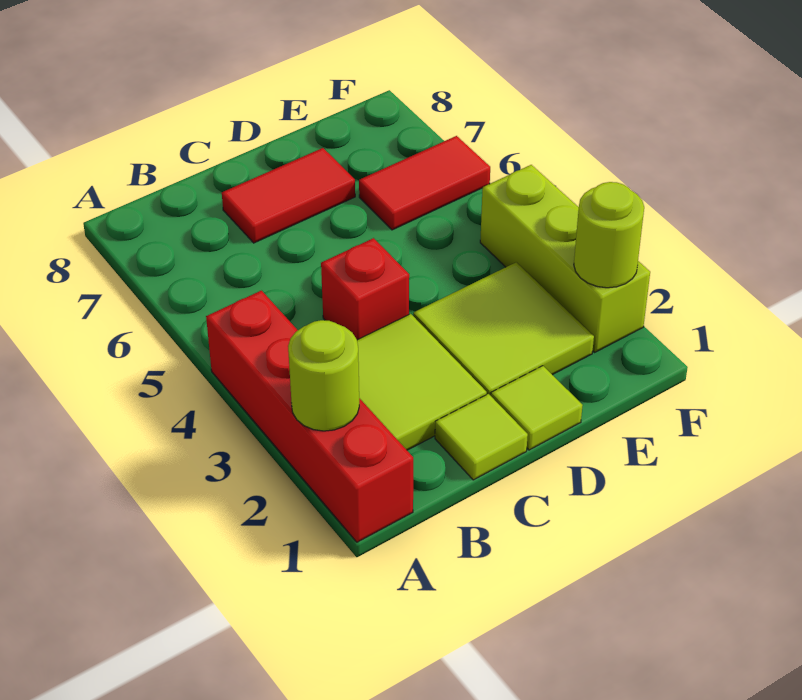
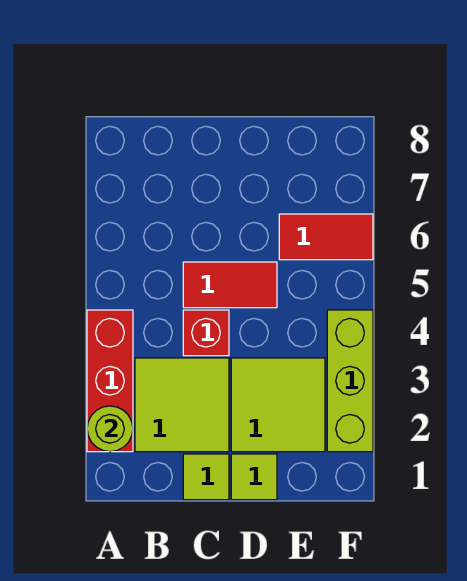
red brick A1:A4 level 1 -> red brick A2:A4 level 1
red tile C7:D7 level 1 -> red tile C5:D5 level 1
lime round brick F2 level 2 -> none

